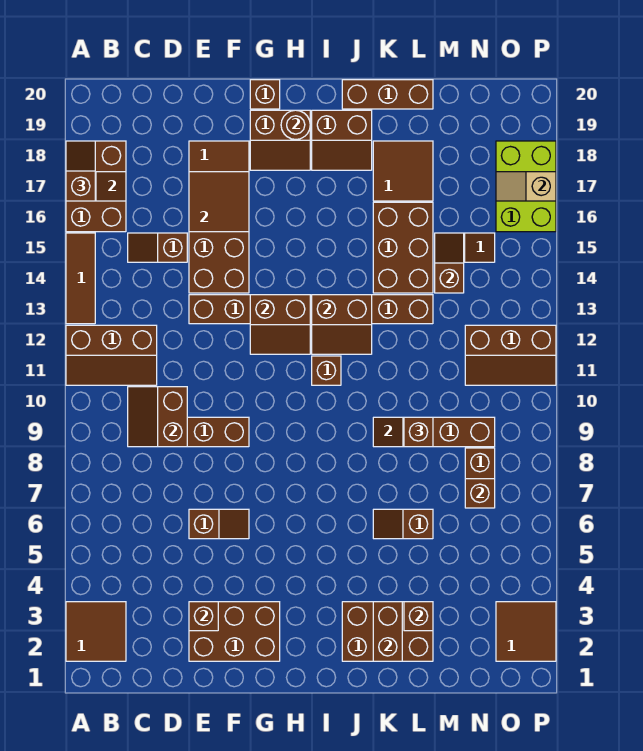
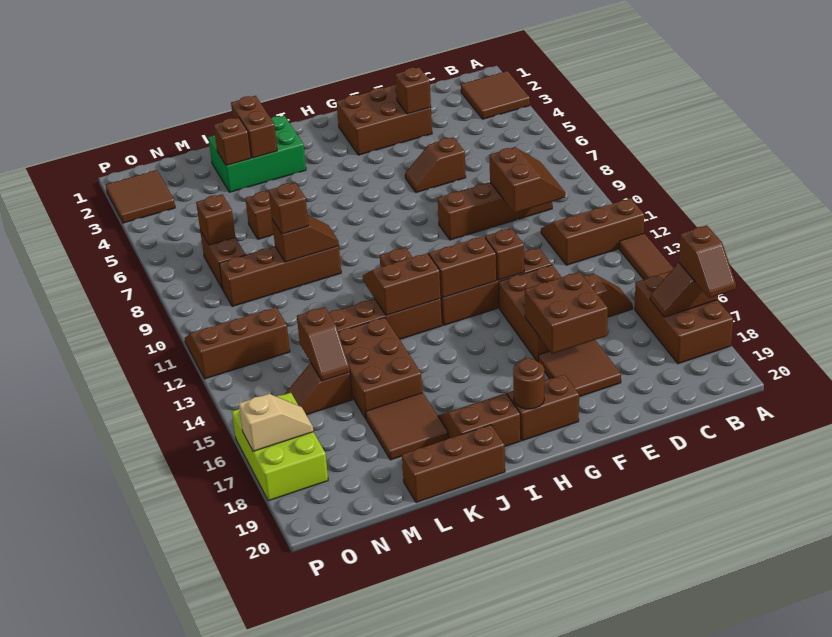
brown tile E16:F17 level 2 -> brown brick E16:F17 level 2
brown brick G20 level 1 -> brown brick F13 level 2
brown brick J2:L3 level 1 -> green brick J2:L3 level 1

